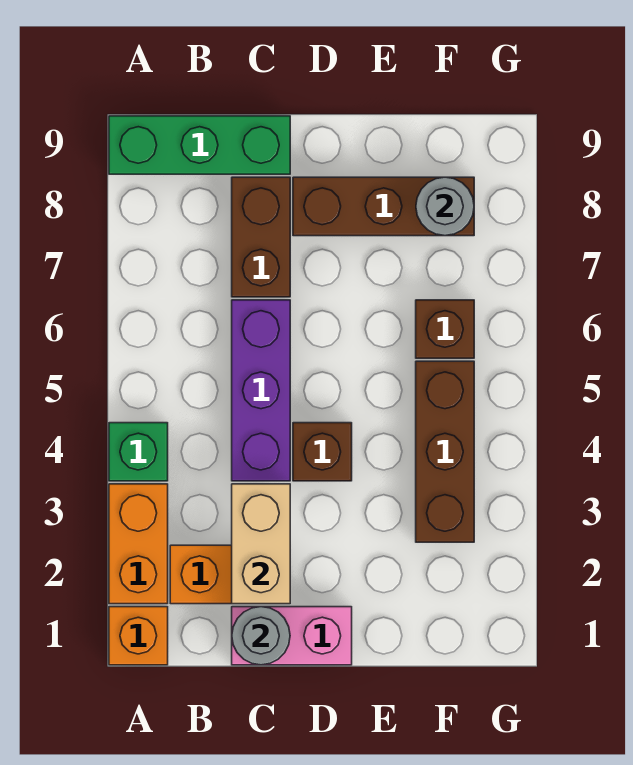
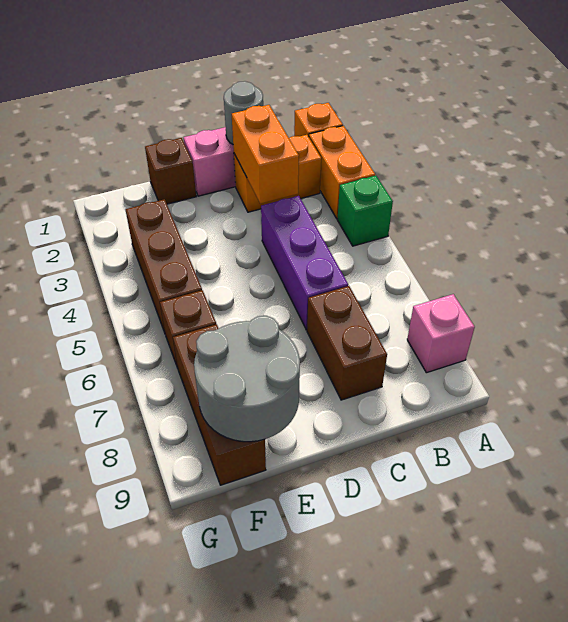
none -> pink brick A8 level 1
green brick A9:C9 level 1 -> none
tan brick C2:C3 level 2 -> orange brick C2:C3 level 2
brown brick D4 level 1 -> brown brick E1 level 1
brown brick D8:F8 level 1 -> brown brick F7:F9 level 1
grey round brick F8 level 2 -> grey round brick E8:F9 level 2

